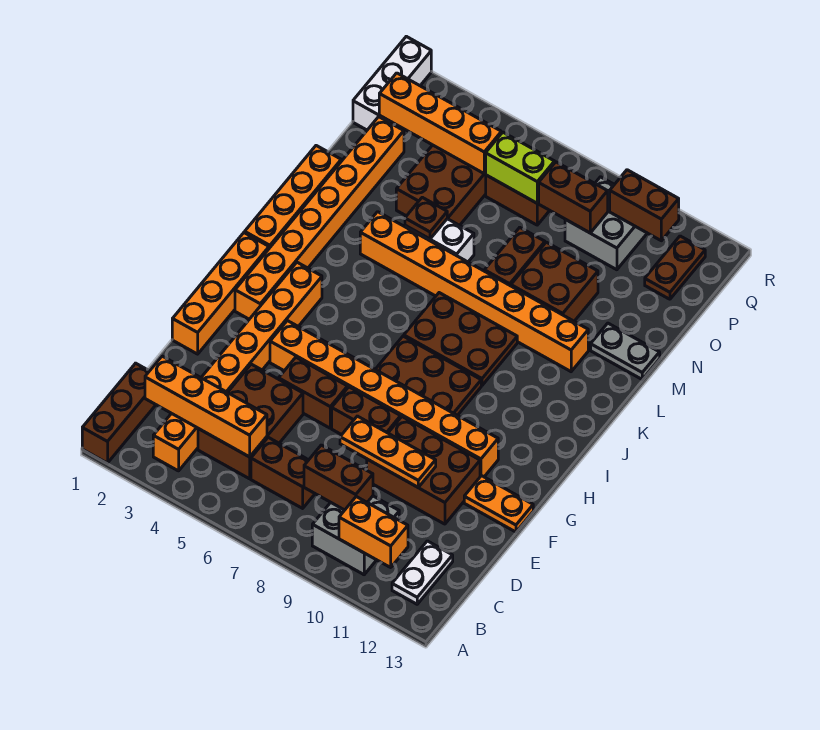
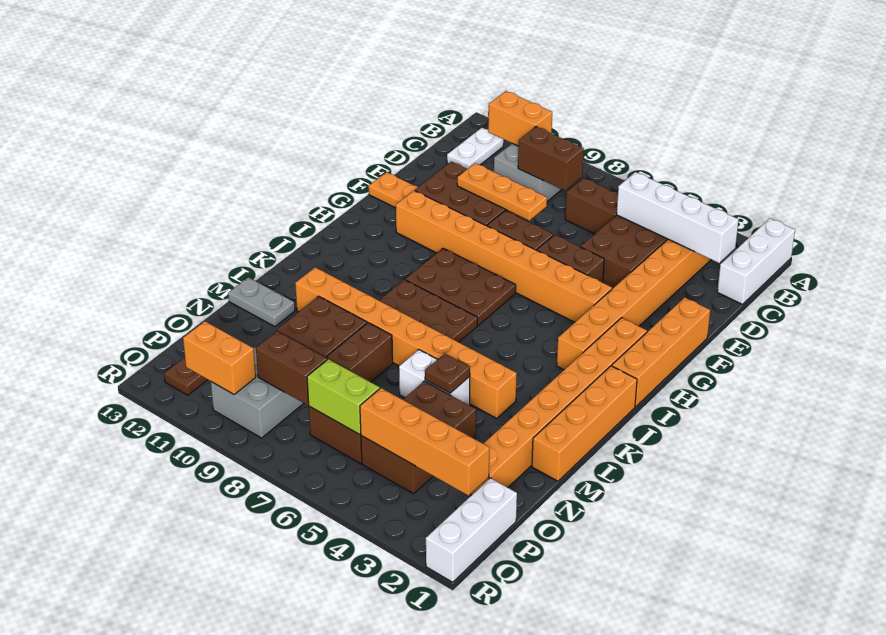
brown brick A1:C1 level 1 -> white brick A1:C1 level 1
orange brick C2:C5 level 2 -> white brick C2:C5 level 2
brown brick Q10:Q11 level 2 -> orange brick Q10:Q11 level 2

